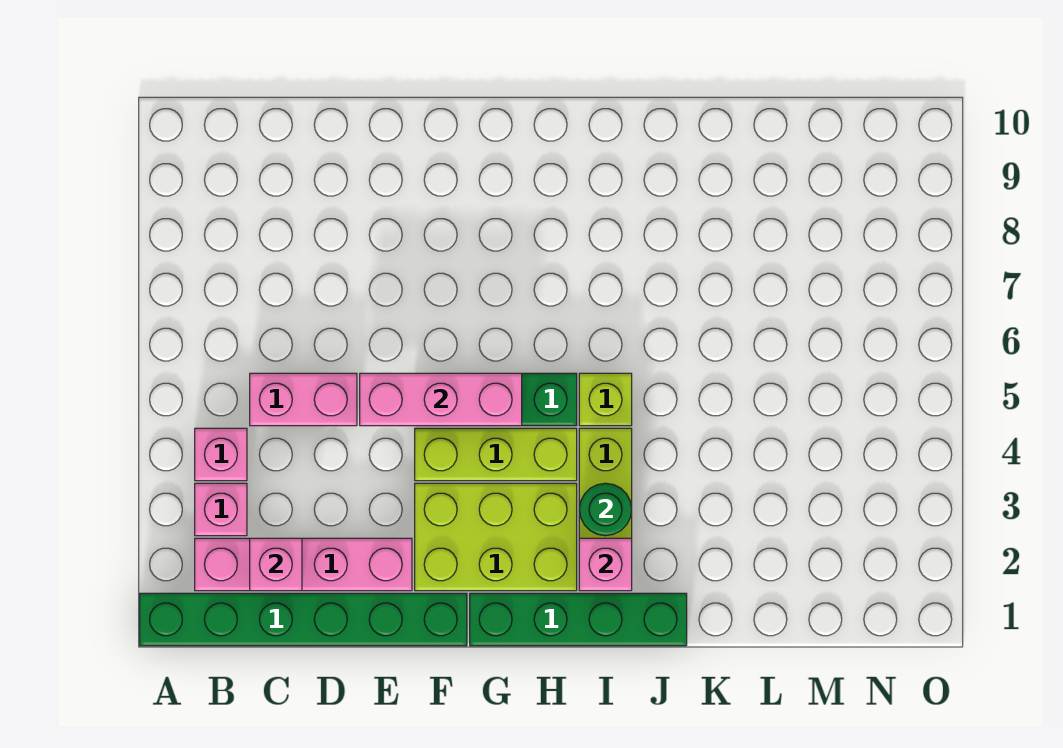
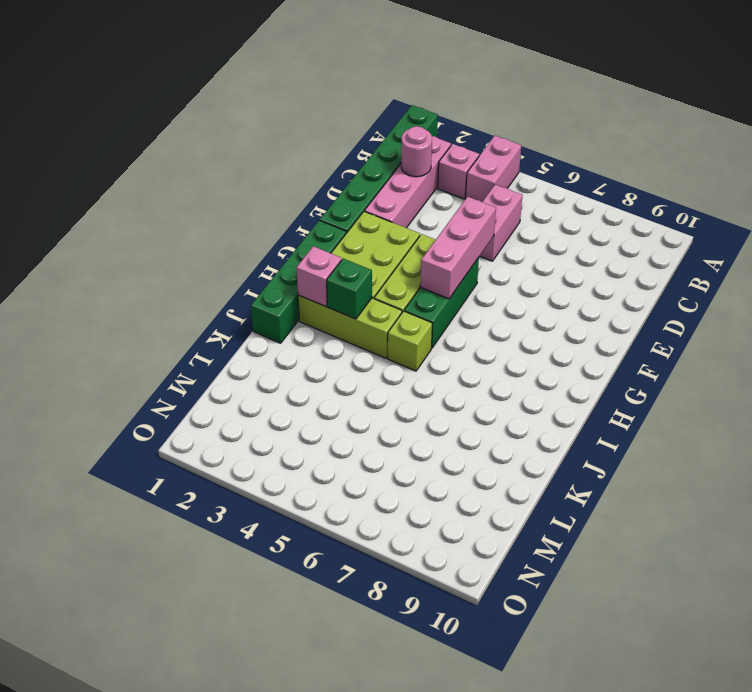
pink brick B4 level 1 -> pink brick A4:B4 level 1
pink brick C2 level 2 -> pink round brick C2 level 2
green round brick I3 level 2 -> green brick I3 level 2

